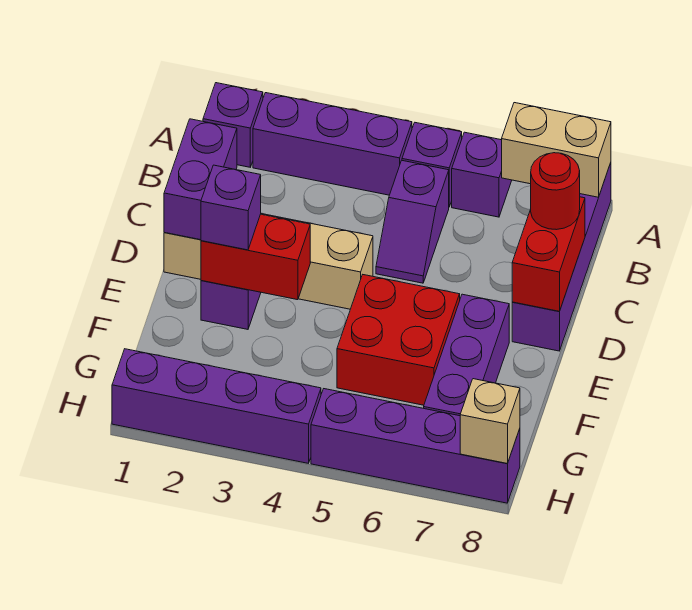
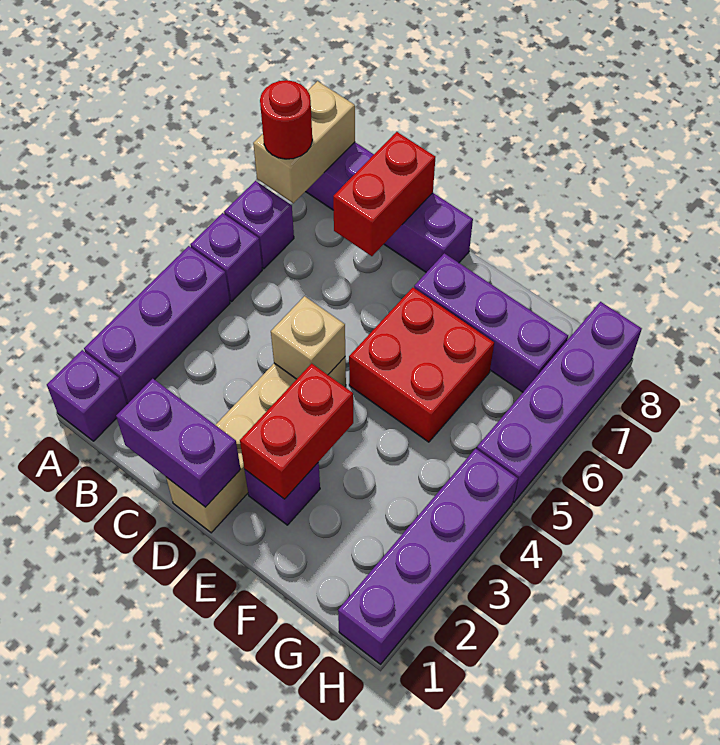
purple slope B5:C5 level 1 top B -> none
red brick C8:D8 level 2 -> red brick C7:C8 level 2
red round brick C8 level 3 -> red round brick A7 level 3
purple brick E2 level 3 -> none
tan brick H8 level 2 -> tan brick D4 level 2

